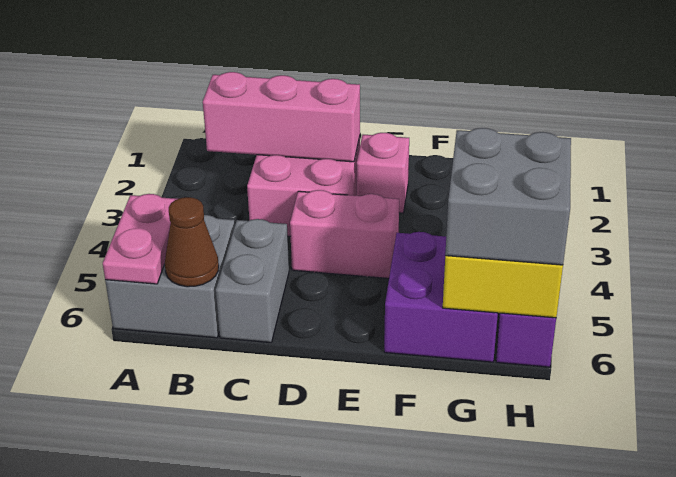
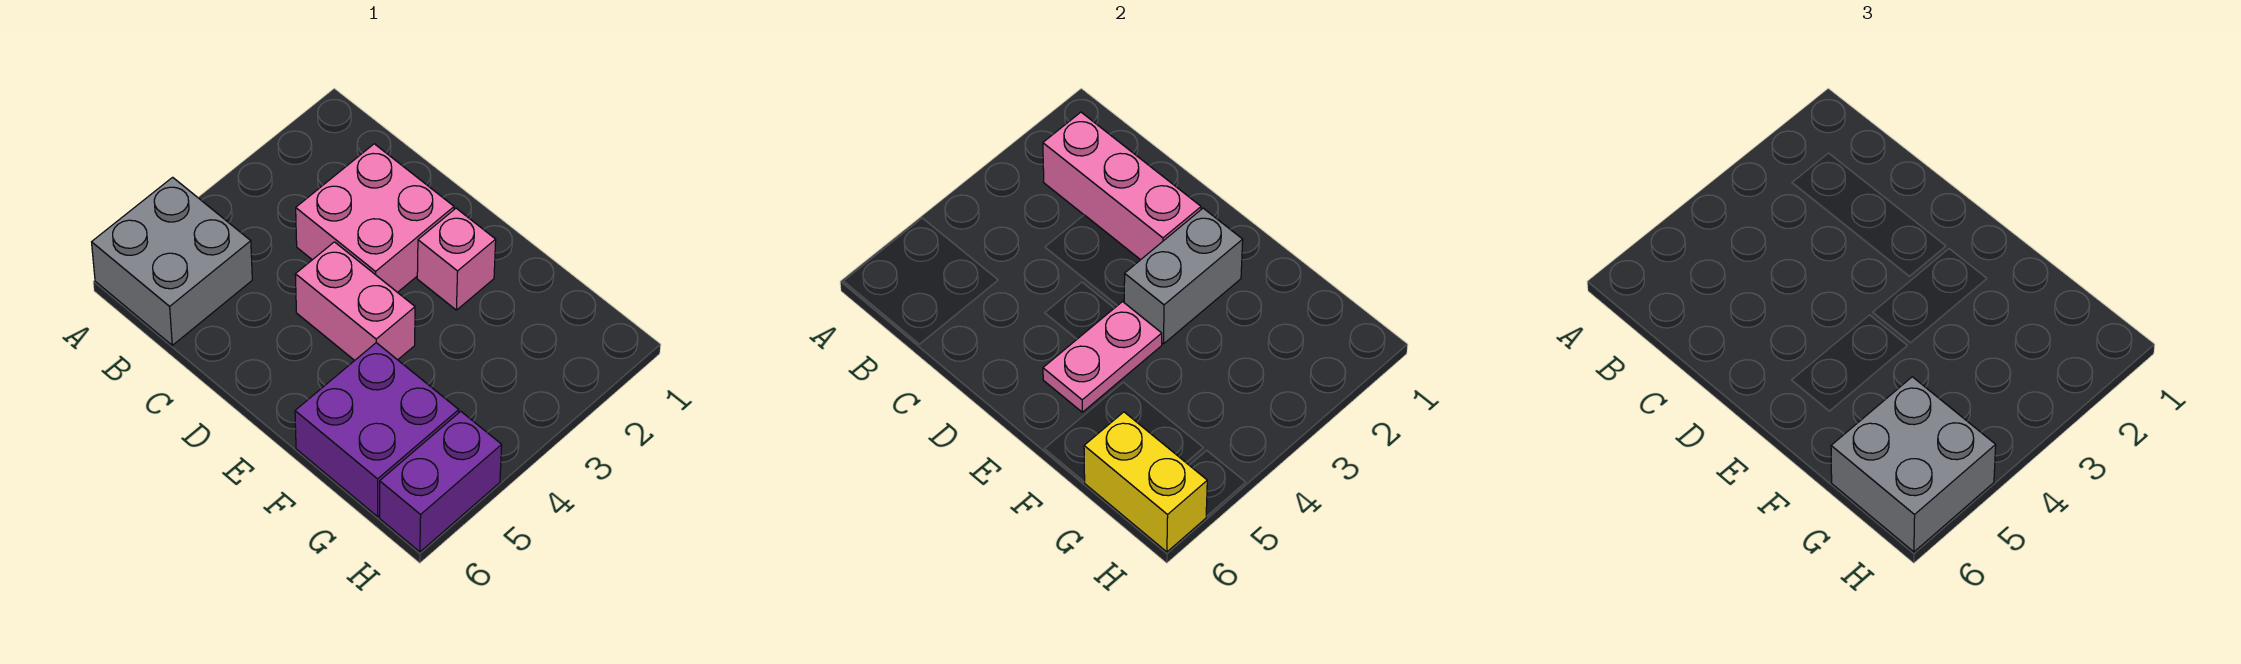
pink plate A5:A6 level 2 -> pink plate E4:E5 level 2
brown cone B6 level 2 -> none
grey brick C5:C6 level 1 -> grey brick E2:E3 level 2

